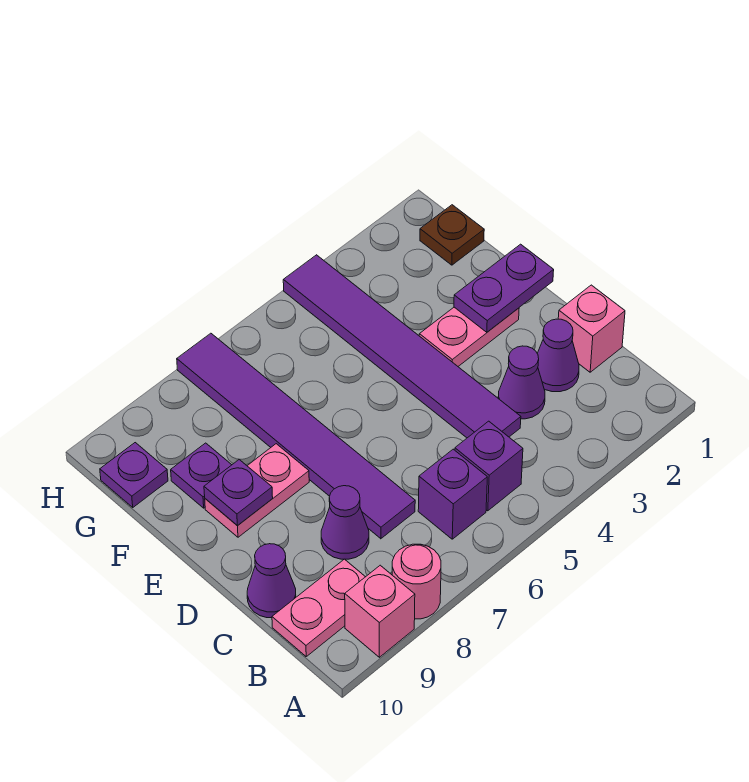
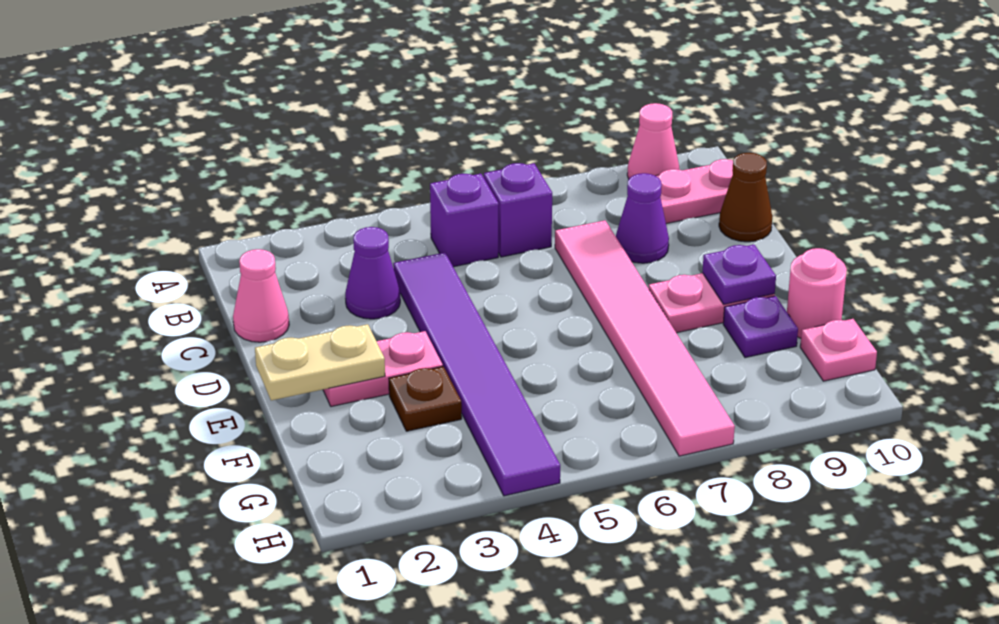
pink round brick A8 level 1 -> pink round brick F10 level 1
pink brick A9 level 1 -> pink cone A9 level 1
pink brick C1 level 1 -> pink cone C1 level 1
purple cone C2 level 1 -> none
purple tile C7:H7 level 1 -> pink tile C7:H7 level 1
purple cone C10 level 1 -> brown cone C10 level 1
purple plate E1:E2 level 2 -> tan plate E1:E2 level 2
brown plate G1 level 1 -> brown plate F3 level 1
purple plate G10 level 1 -> pink plate G10 level 1

